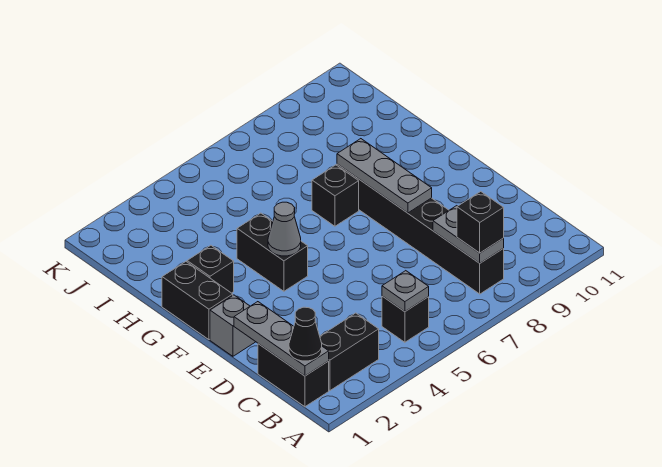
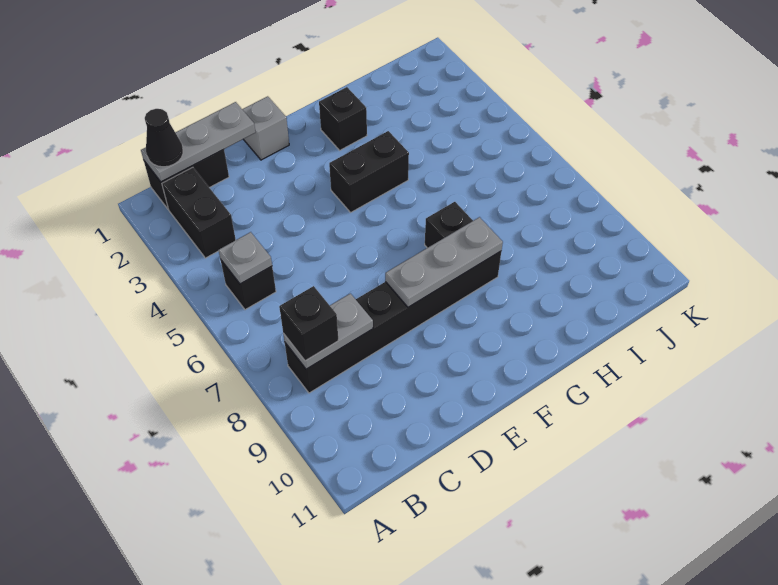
black brick F1:G1 level 1 -> none
grey cone F4 level 2 -> none

